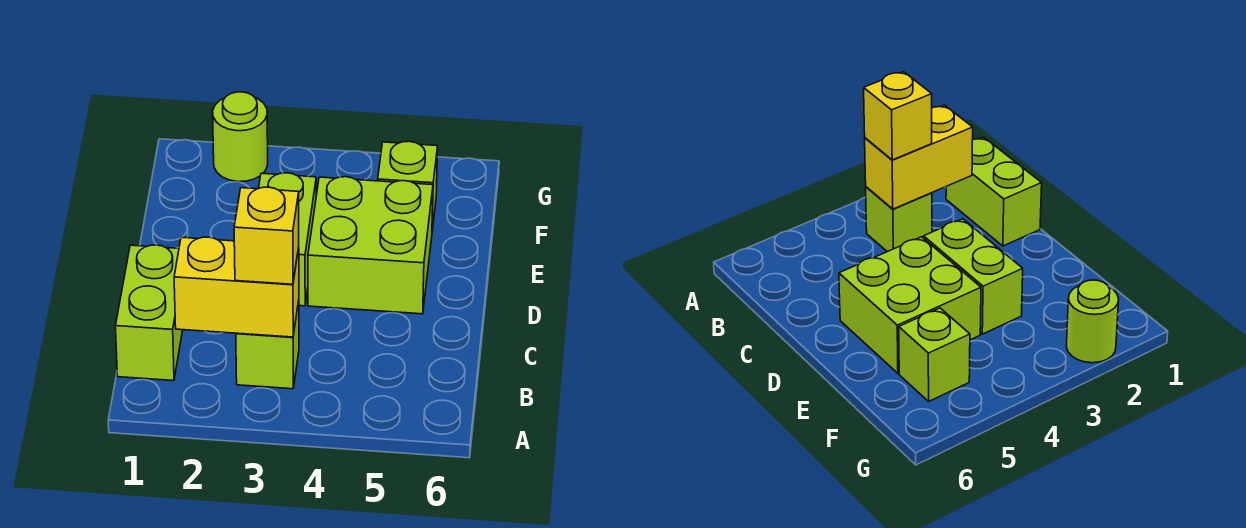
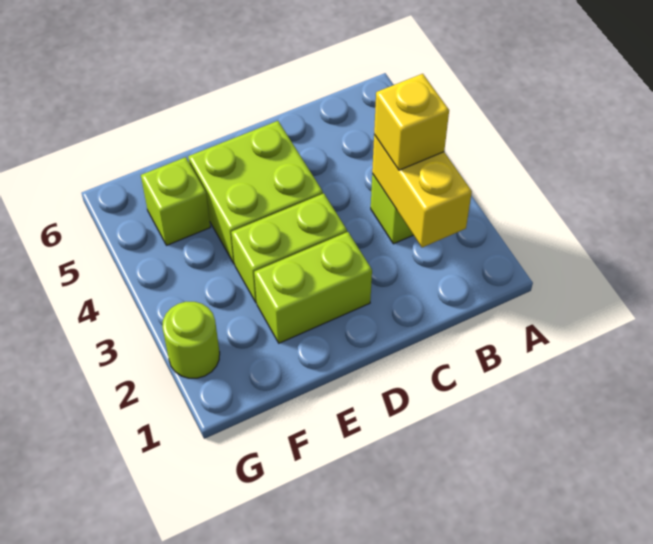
lime brick B1:C1 level 1 -> lime brick D2:E2 level 1

